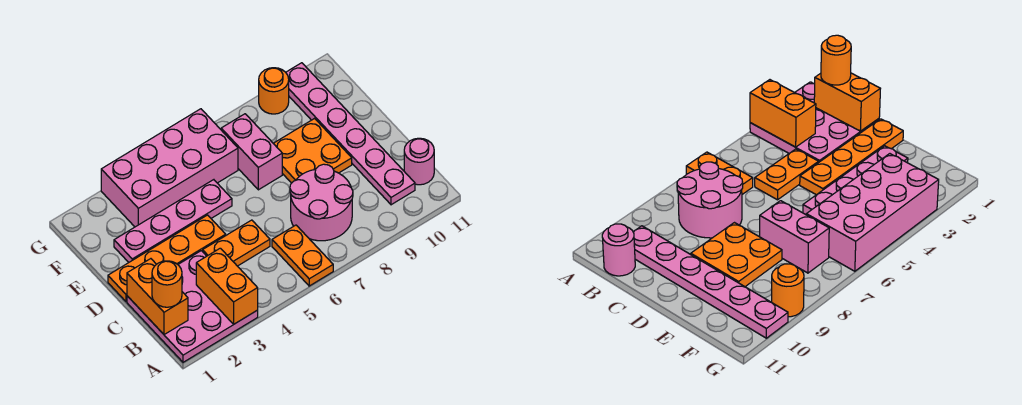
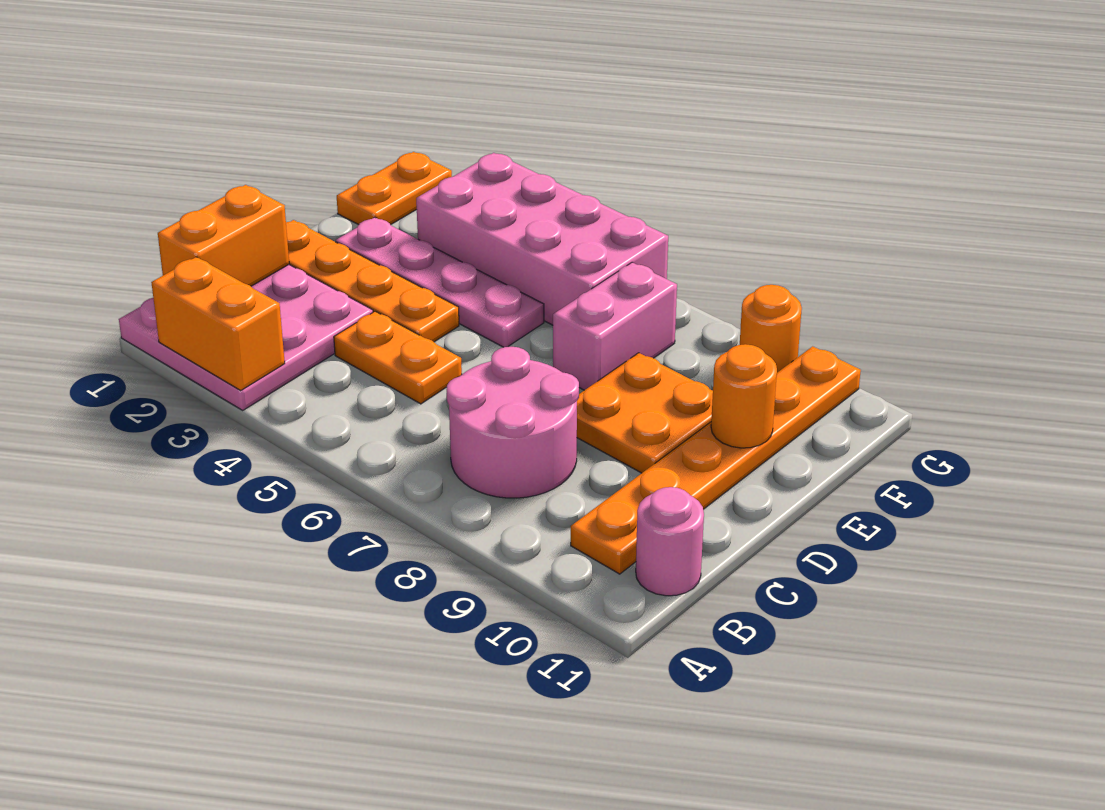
orange brick A3:B3 level 2 -> orange brick A2:A3 level 2
orange plate A6:B6 level 1 -> orange plate F1:G1 level 1
orange round brick B1 level 3 -> orange round brick E10 level 2
pink plate B10:G10 level 1 -> orange plate B10:G10 level 1

